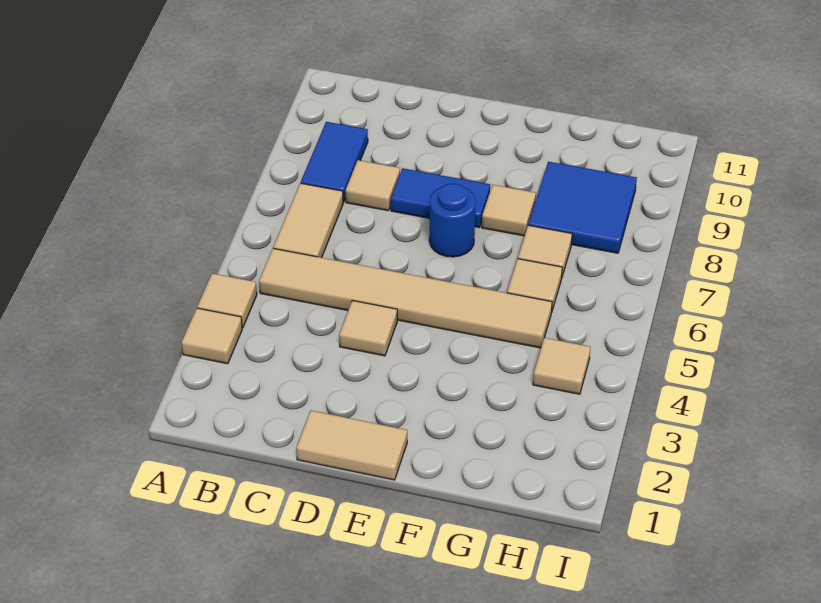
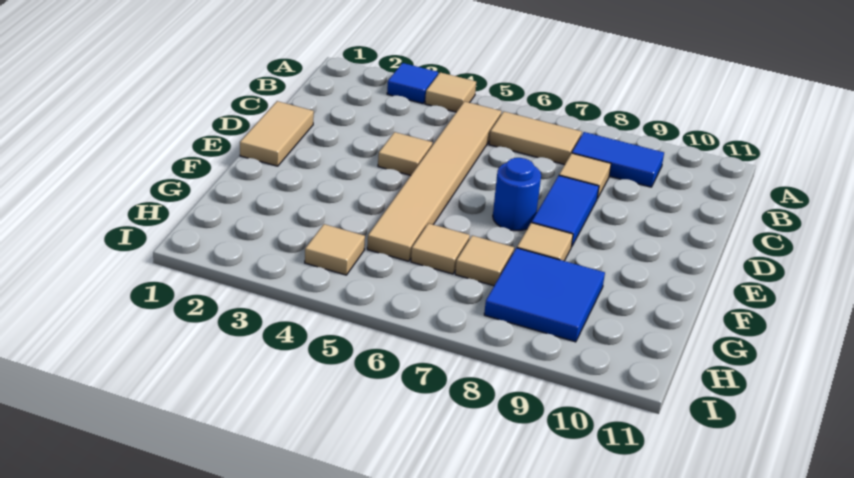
tan tile A3 level 1 -> blue tile A3 level 1

